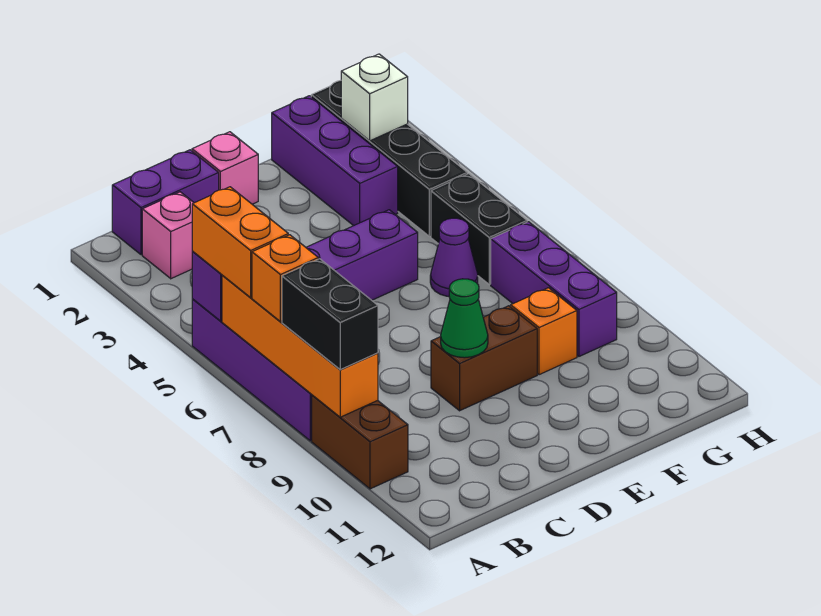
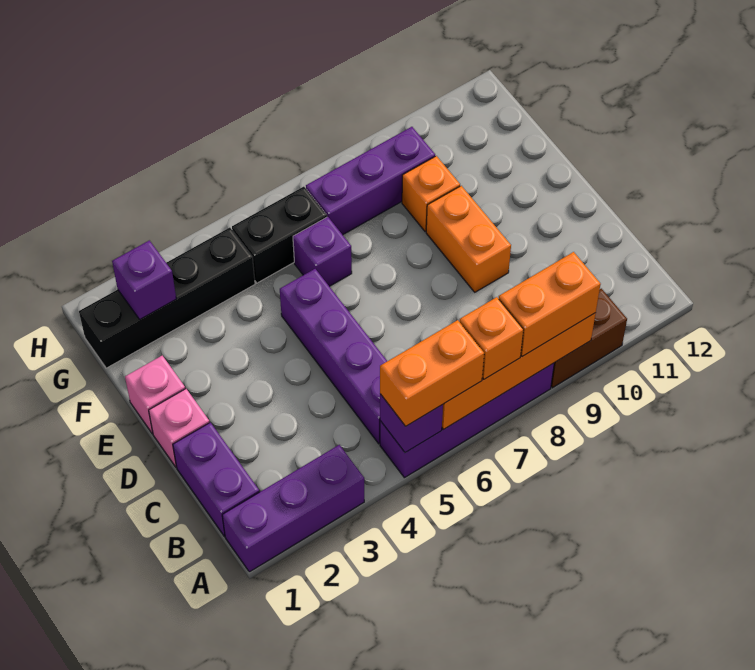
black brick A8:A9 level 3 -> orange brick A8:A9 level 3
pink brick B2 level 1 -> pink brick E1 level 1
brown brick D9:E9 level 1 -> orange brick D9:E9 level 1
green cone D9 level 2 -> none
purple brick F1:F3 level 1 -> purple brick A1:A3 level 1
purple cone F6 level 1 -> purple brick F6 level 1
white brick G2 level 2 -> purple brick G2 level 2

